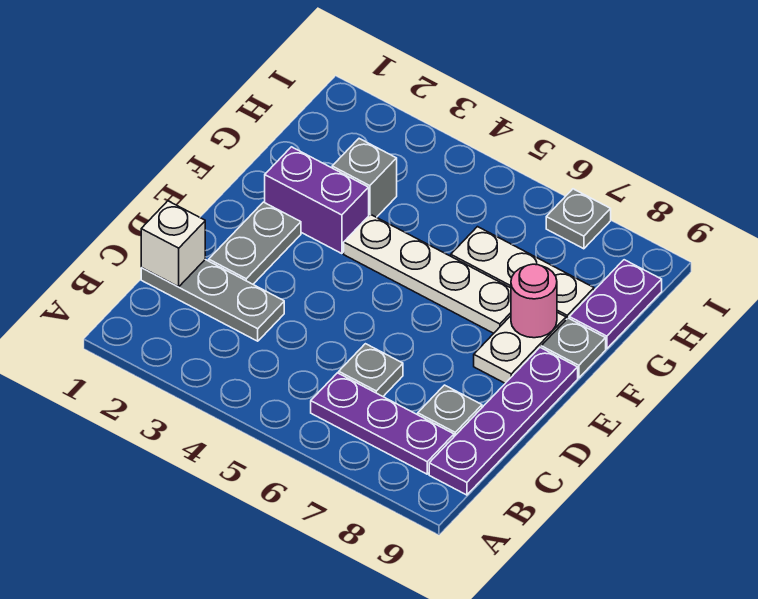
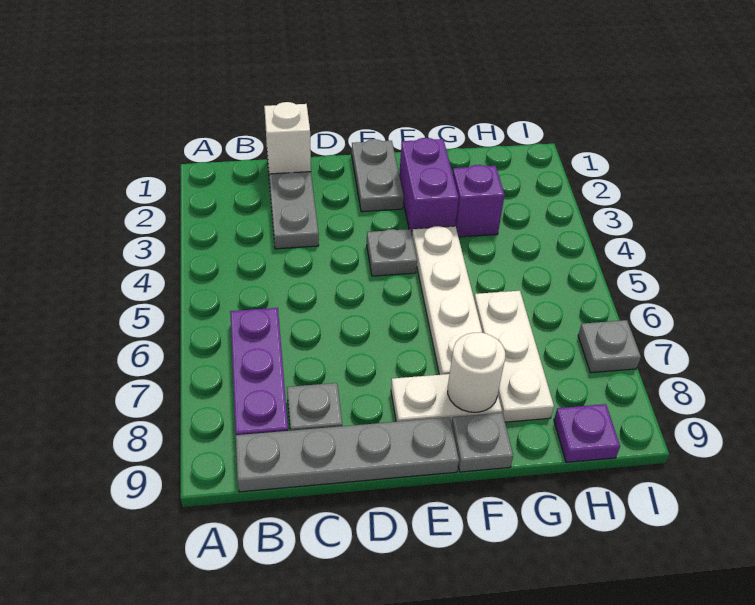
purple plate B9:E9 level 1 -> grey plate B9:E9 level 1
grey plate C6 level 1 -> grey plate E4 level 1
grey plate D2:E2 level 1 -> grey plate E1:E2 level 1
pink round brick F8 level 2 -> white round brick F8 level 2
grey brick G3 level 1 -> purple brick G3 level 1
purple plate G9:H9 level 1 -> purple plate H9 level 1

